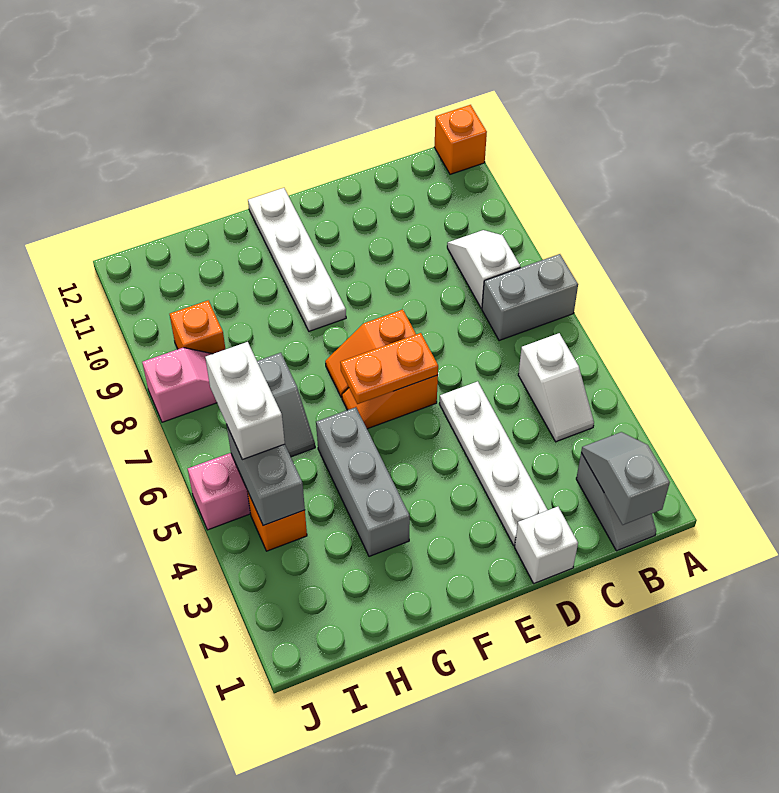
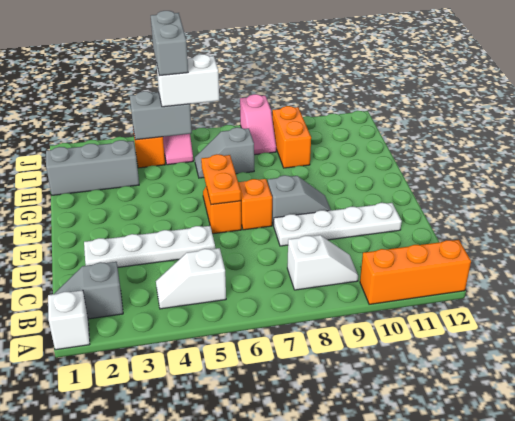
grey brick A7:B7 level 1 -> grey brick I5:J5 level 4
orange brick A12 level 1 -> orange brick A10:A12 level 1
grey slope B1:B2 level 2 top 1 -> grey slope E8:E9 level 1 top 8
white brick D1 level 1 -> white brick A1 level 1
white plate F9:F12 level 1 -> white plate D8:D11 level 1
grey brick G3:G5 level 1 -> grey brick H1:H3 level 1
orange brick I9 level 1 -> orange brick H9:I9 level 1

